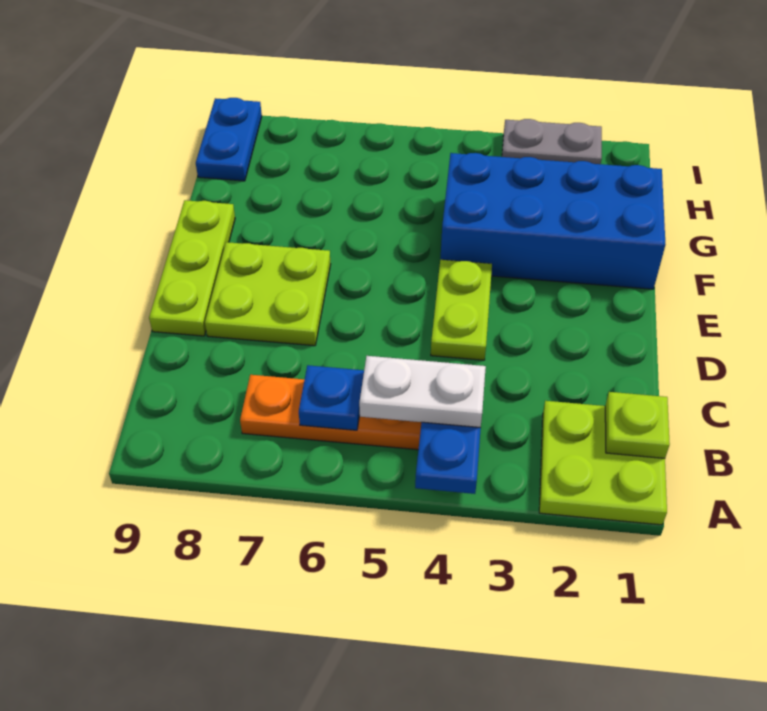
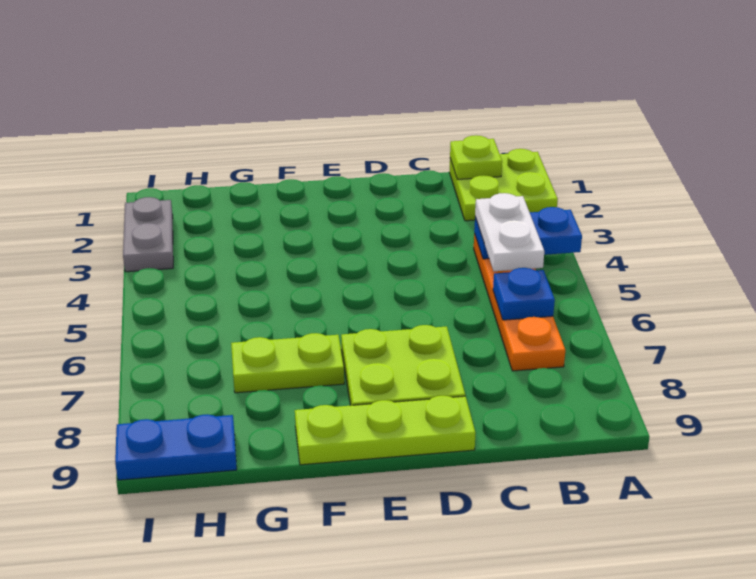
lime plate D4:E4 level 1 -> lime plate F7:G7 level 1
blue brick F1:G4 level 1 -> none

